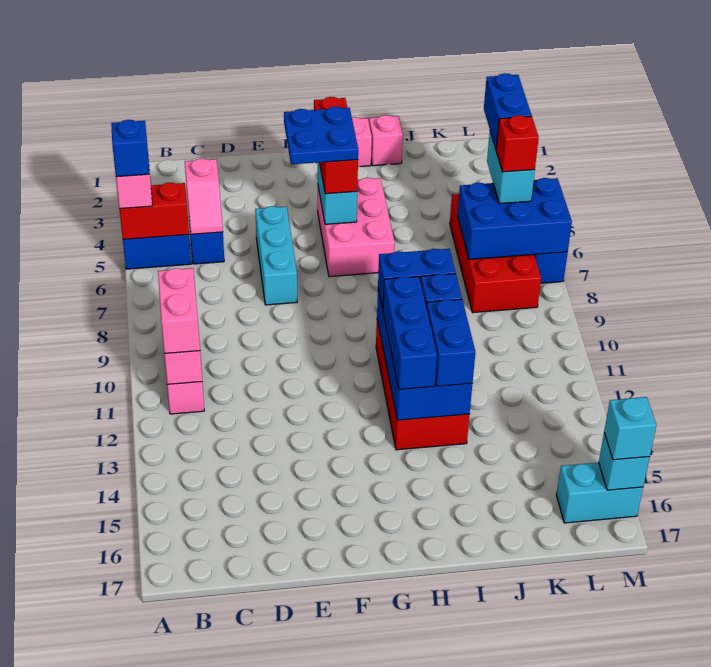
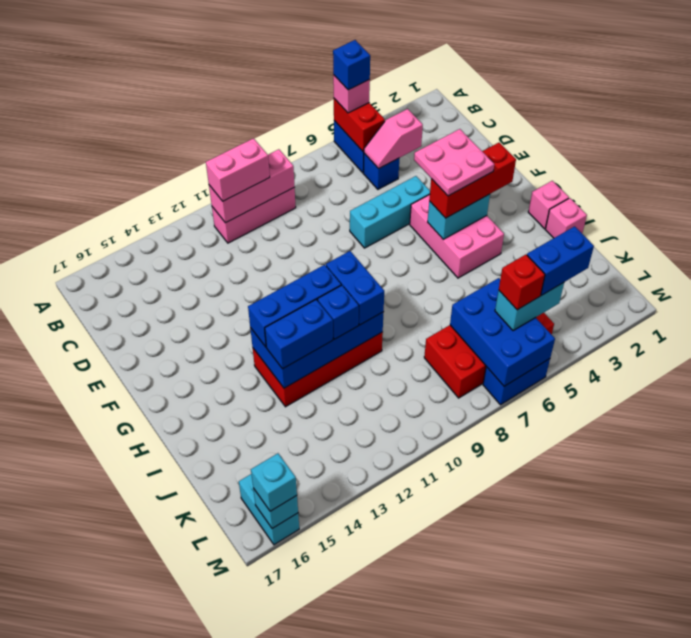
blue plate F4:G5 level 4 -> pink plate F4:G5 level 4
pink brick G4:H6 level 1 -> pink brick F4:H5 level 1

